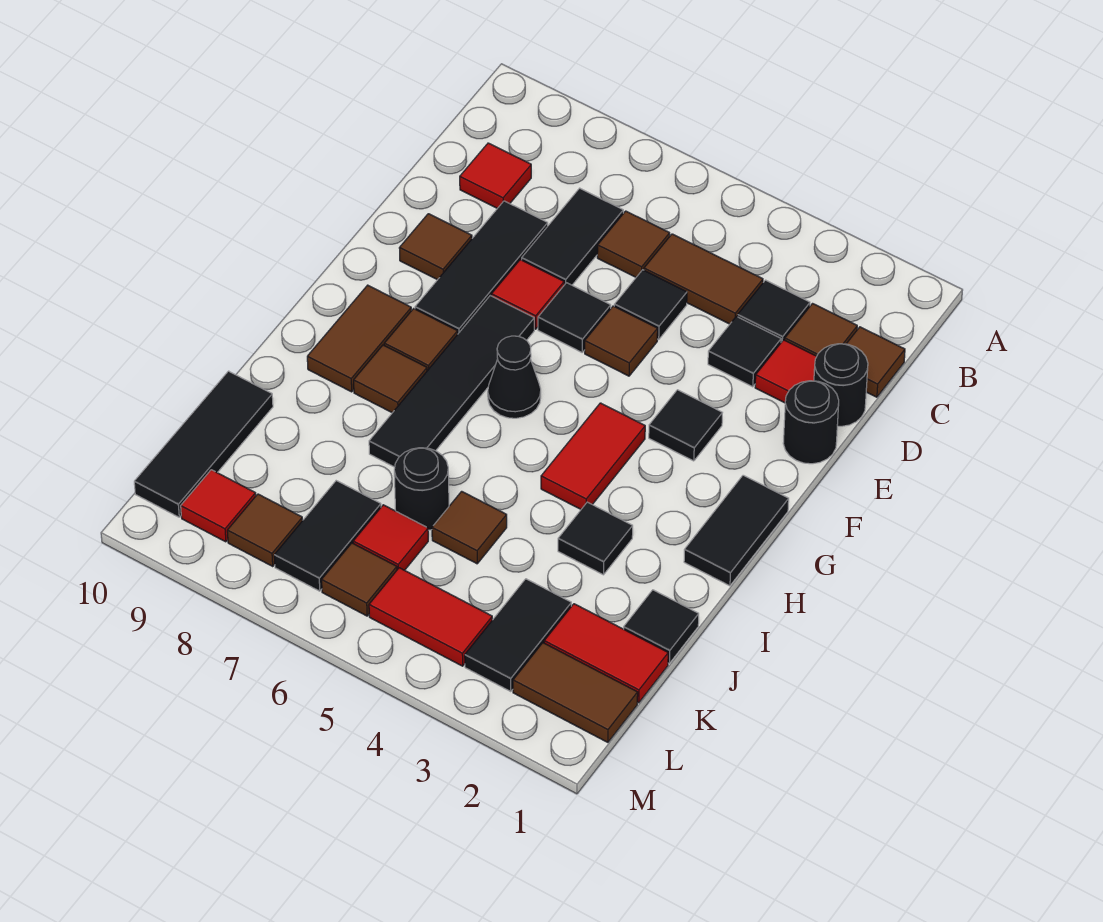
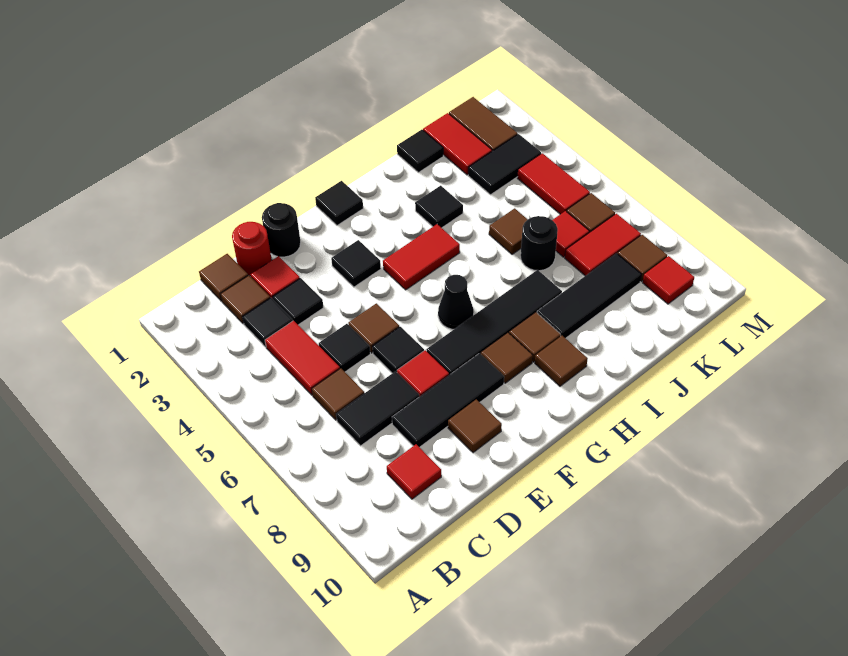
brown tile C4:C5 level 1 -> red tile C4:C5 level 1
black round brick D1 level 1 -> red round brick D1 level 1
black tile G1:H1 level 1 -> black tile G1 level 1
brown tile G9:H9 level 1 -> brown tile H9 level 1
black tile J10:L10 level 1 -> black tile I8:K8 level 1
black tile K7:L7 level 1 -> red tile K7:L7 level 1

